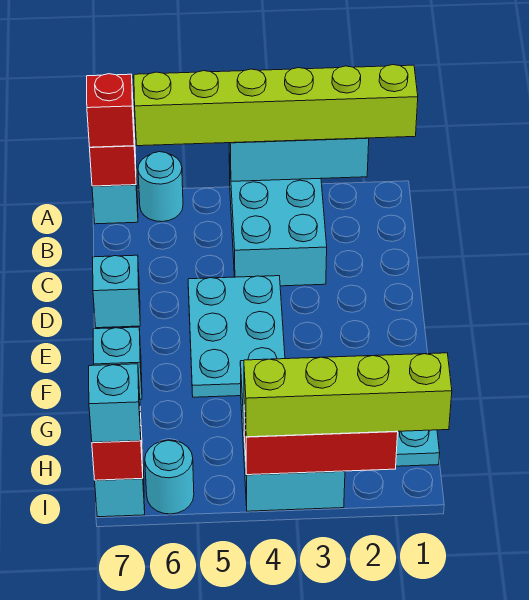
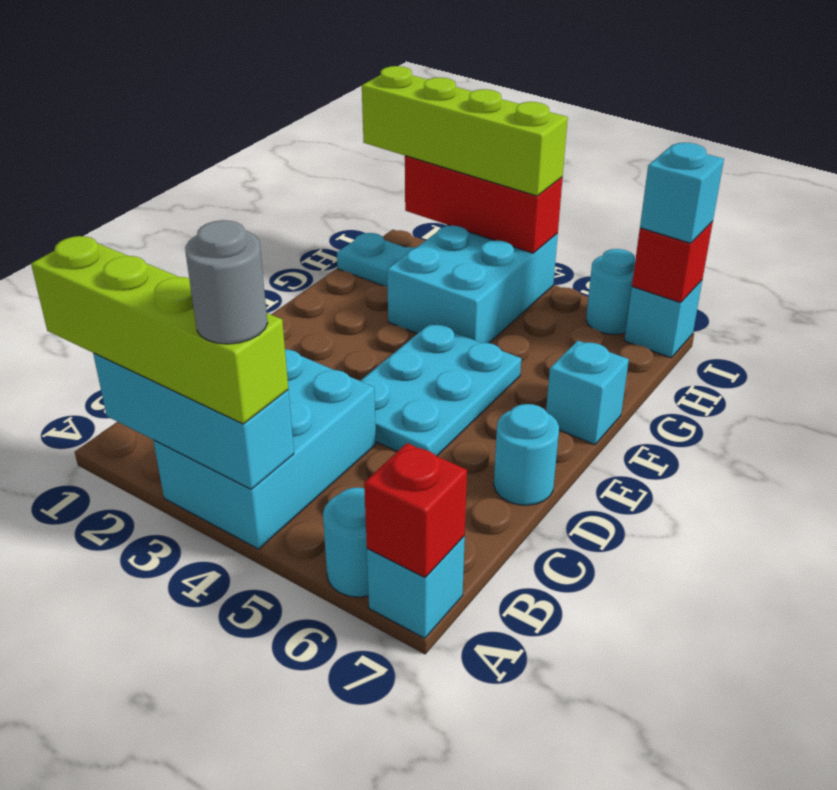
lime brick A1:A6 level 3 -> lime brick A1:A4 level 3
none -> grey round brick A4 level 4
red brick A7 level 3 -> none
cyan brick D7 level 1 -> cyan round brick D7 level 1

